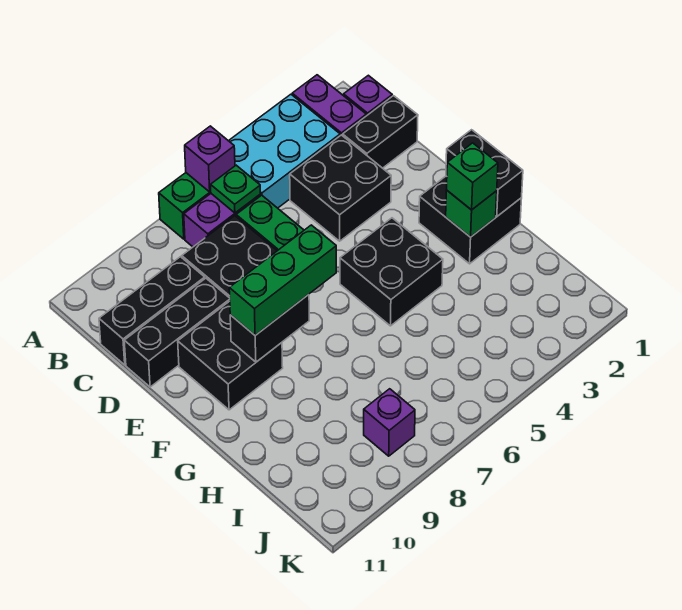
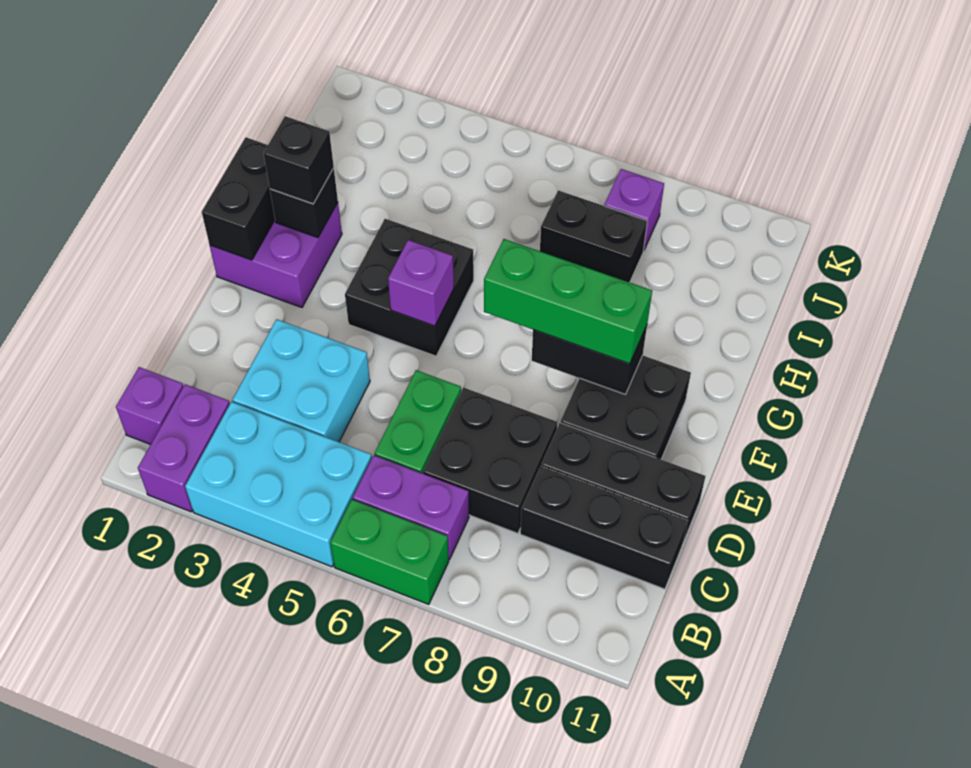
purple brick A6 level 2 -> purple brick F5 level 2
green plate B6 level 2 -> none
black brick C1:C2 level 1 -> black brick I7:I8 level 1
black brick C3:D4 level 1 -> cyan brick C3:D4 level 1
black brick F1:G2 level 1 -> purple brick F1:G2 level 1
green brick G2 level 2 -> black brick G2 level 2
green brick G2 level 3 -> black brick G2 level 3

